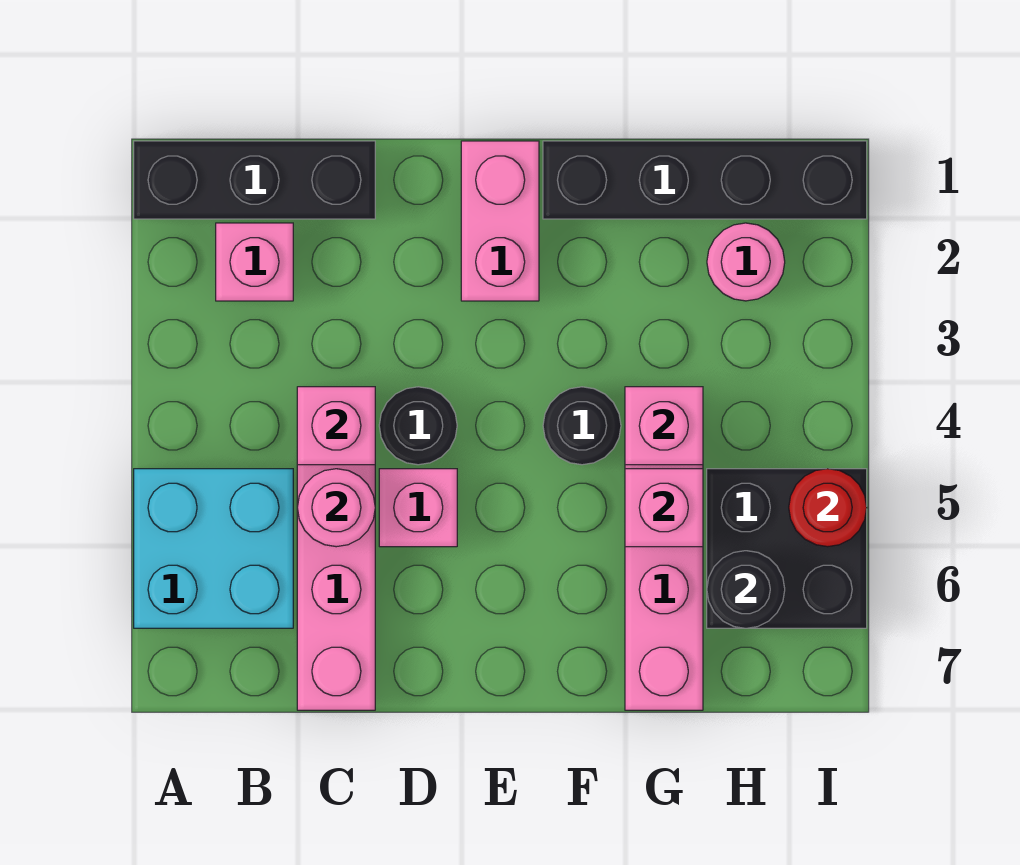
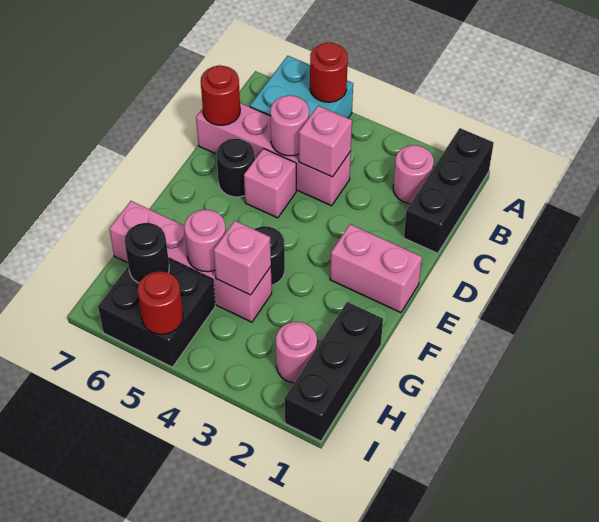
none -> red round brick A5 level 2
pink brick B2 level 1 -> pink round brick B2 level 1
none -> red round brick C7 level 2
black round brick D4 level 1 -> black round brick D6 level 1
black brick F1:I1 level 1 -> black brick G1:I1 level 1
pink brick G5 level 2 -> pink round brick G5 level 2

